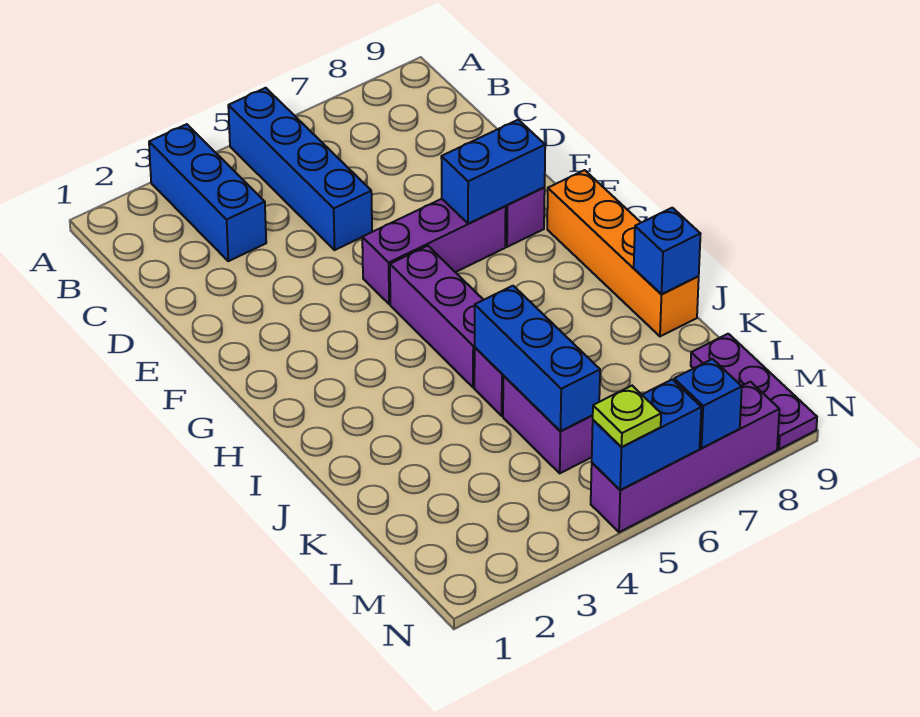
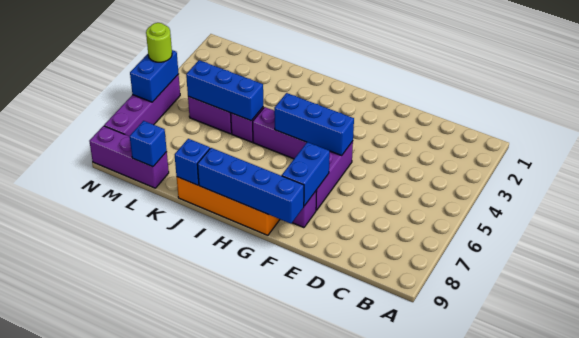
blue brick A3:C3 level 1 -> blue brick F5:H5 level 2
blue brick A5:D5 level 1 -> blue brick F9:I9 level 2
purple plate L9:N9 level 1 -> purple brick L9:N9 level 1
lime plate N5 level 3 -> lime round brick N5 level 3
blue brick N7 level 2 -> blue brick L9 level 2

